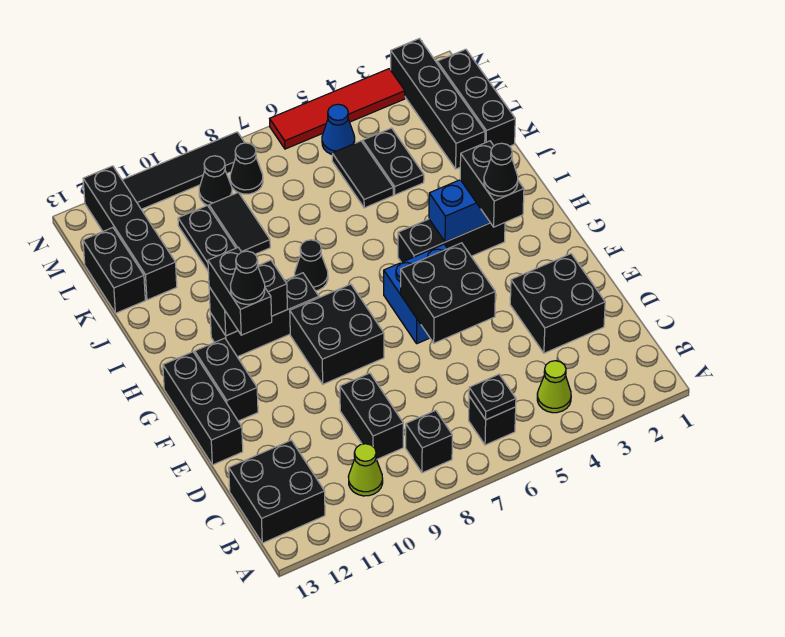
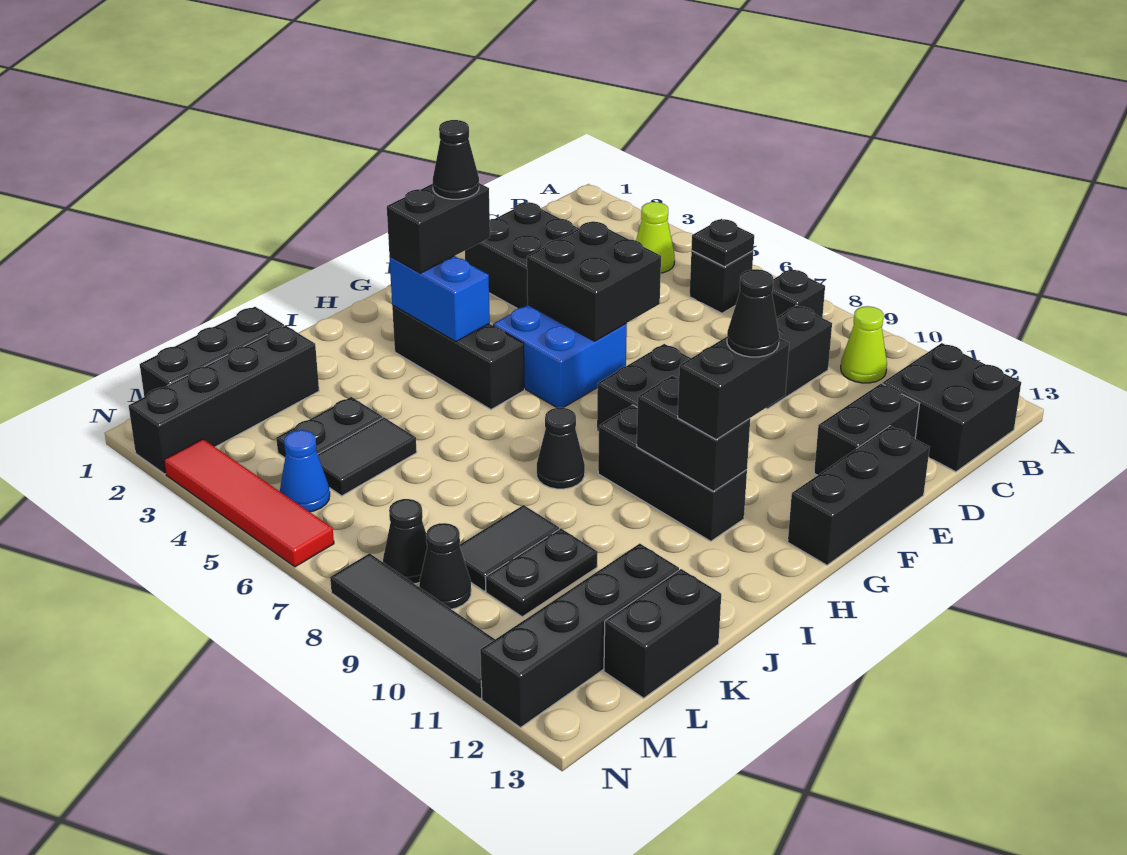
black brick F12:G12 level 1 -> black brick D12:E12 level 1

